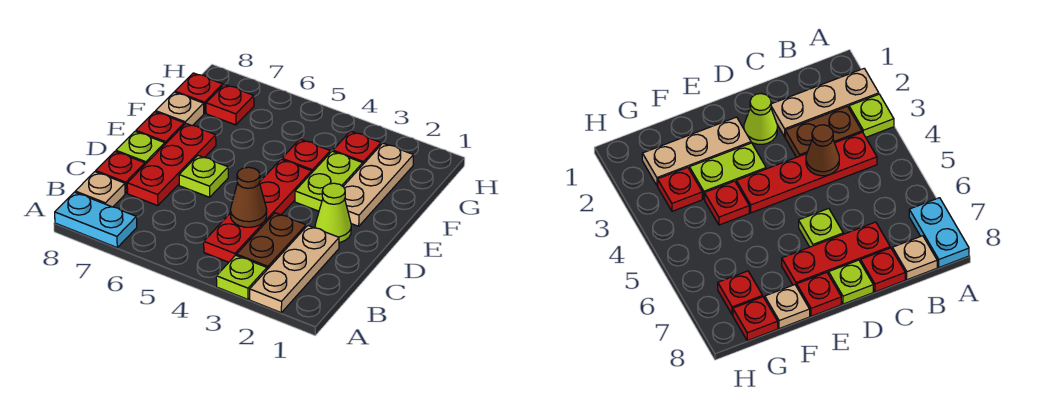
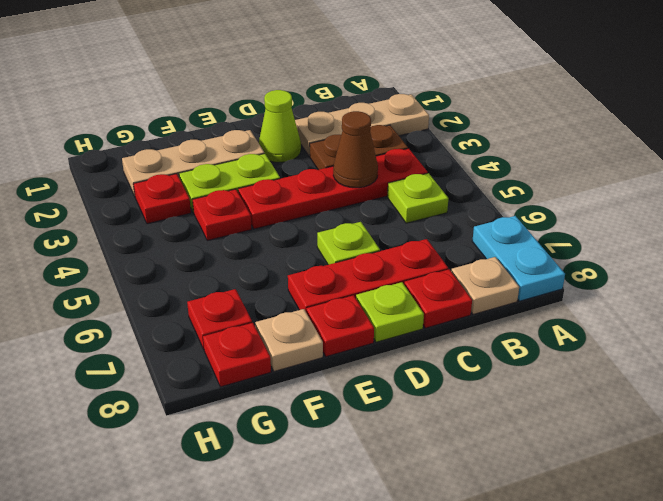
lime plate A3 level 1 -> lime plate B5 level 1

